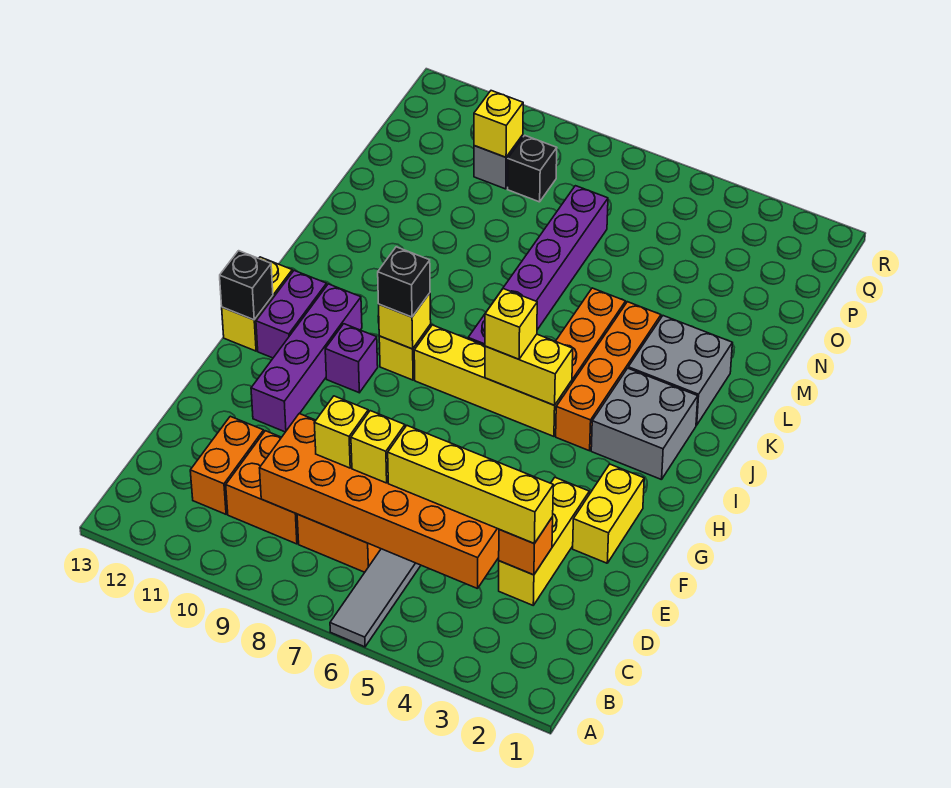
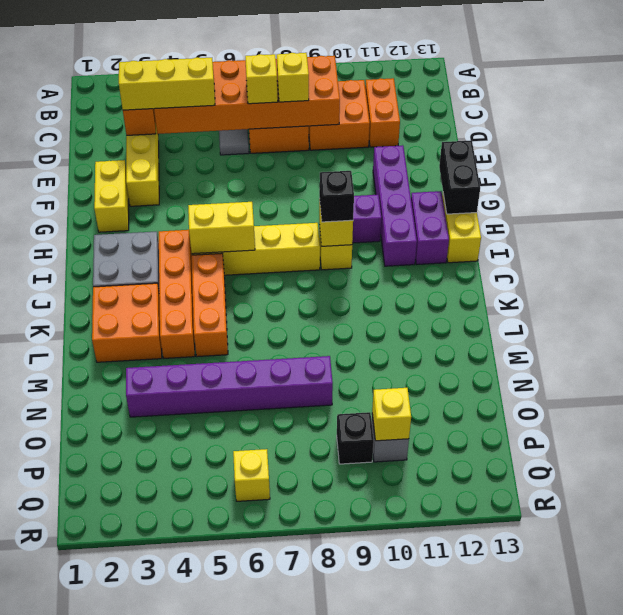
yellow brick D3:D6 level 3 -> yellow brick D3:D5 level 3
black brick H13 level 2 -> black brick G13:H13 level 2
yellow brick I6 level 3 -> yellow brick Q6 level 1
purple brick J7:O7 level 1 -> purple brick N3:N8 level 1
grey brick K2:L3 level 1 -> orange brick K2:L3 level 1

